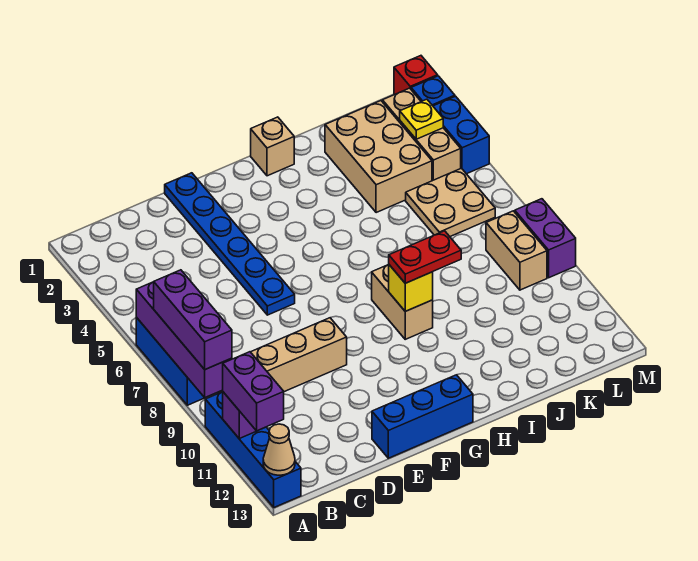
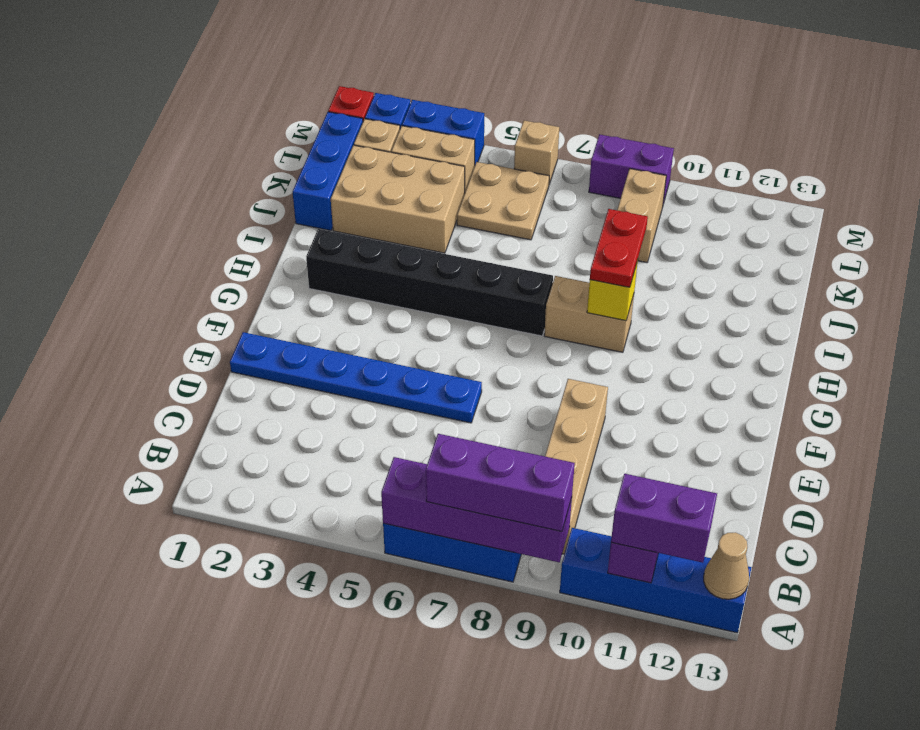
blue brick E13:G13 level 1 -> blue brick J1:L1 level 1
tan brick H1 level 1 -> tan brick M6 level 1
none -> black brick H2:H7 level 1
yellow plate L3 level 2 -> none
tan brick L8:L9 level 1 -> tan brick K9:L9 level 1

